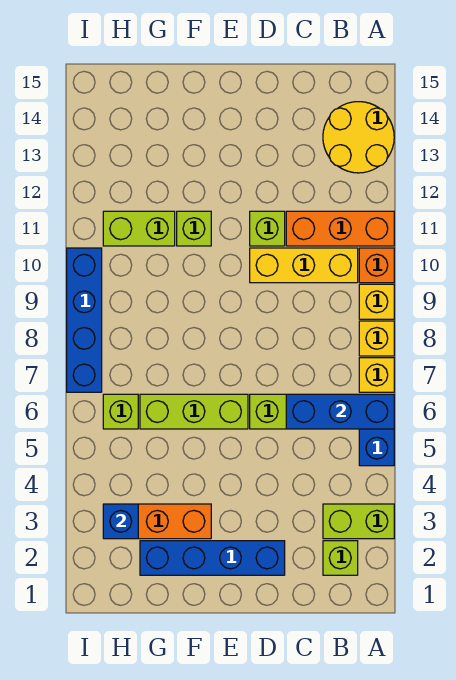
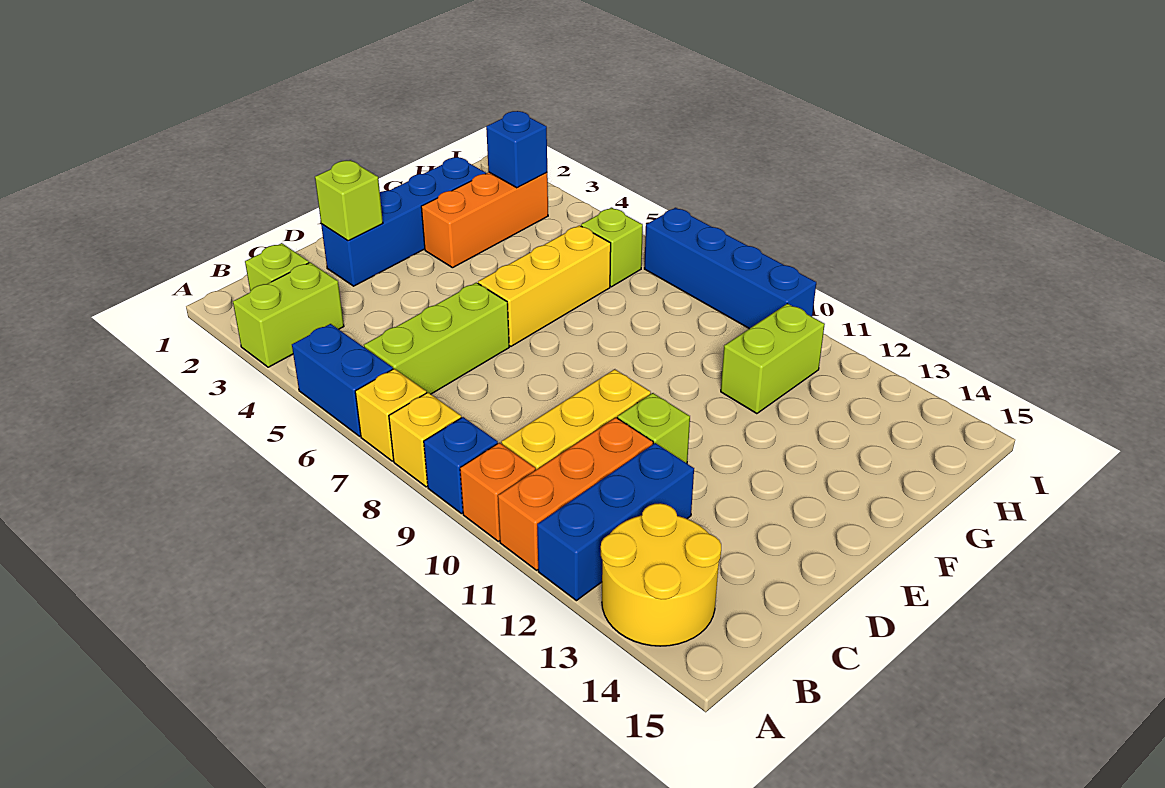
blue brick A6:C6 level 2 -> blue brick A12:C12 level 1
yellow brick A9 level 1 -> blue brick A9 level 1
lime brick E6:G6 level 1 -> yellow brick E6:G6 level 1
lime brick F11 level 1 -> lime brick D2 level 2

